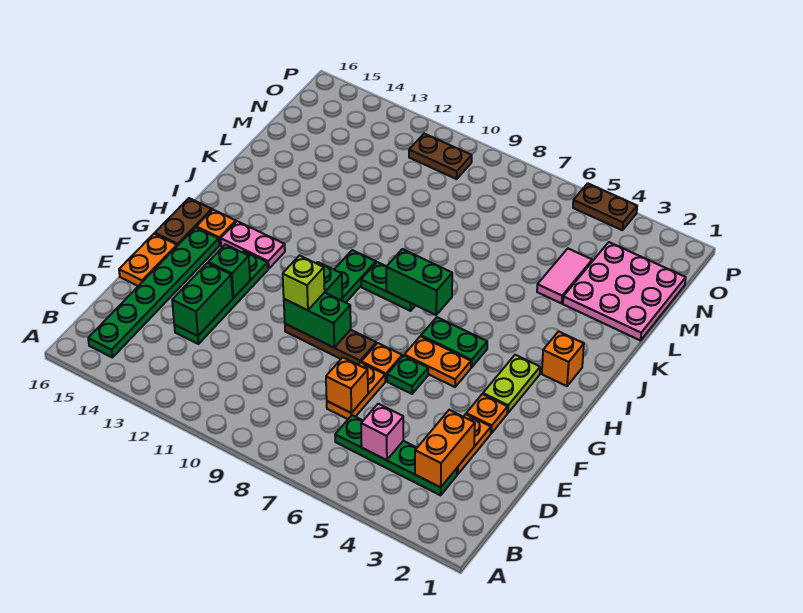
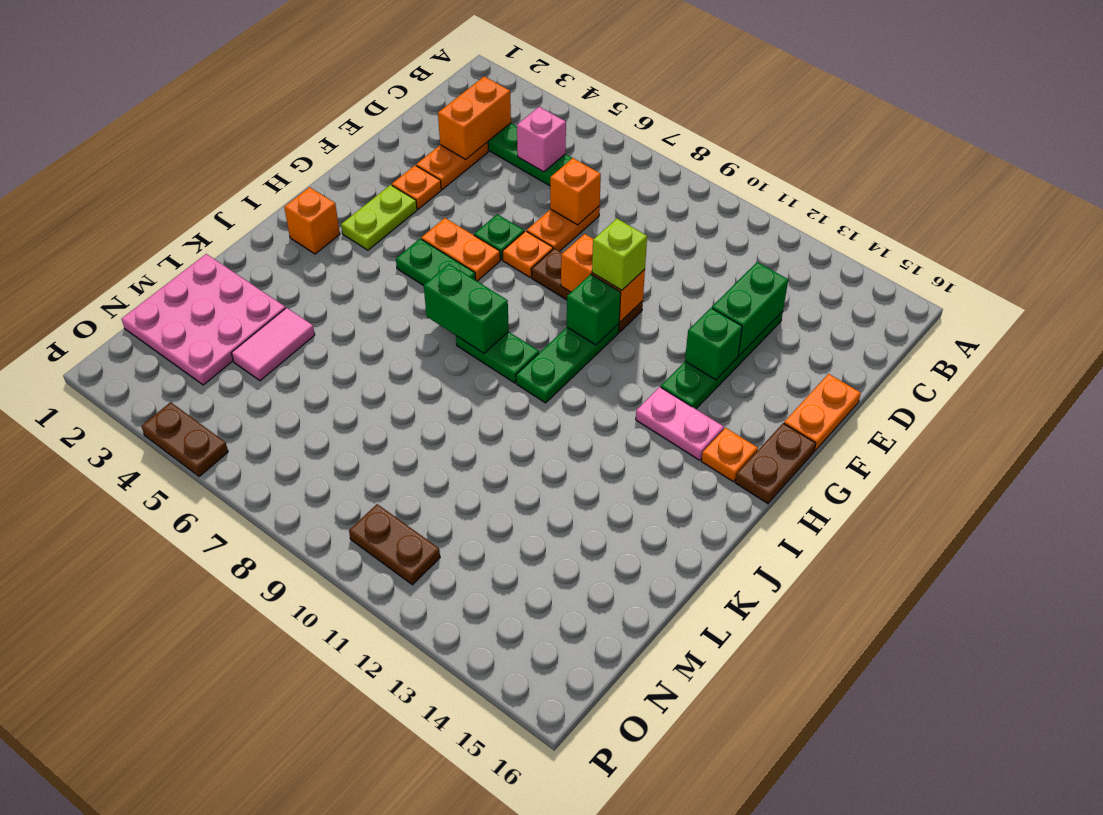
green plate B15:G15 level 1 -> none
green brick F9:F10 level 2 -> orange brick F9:F10 level 2

